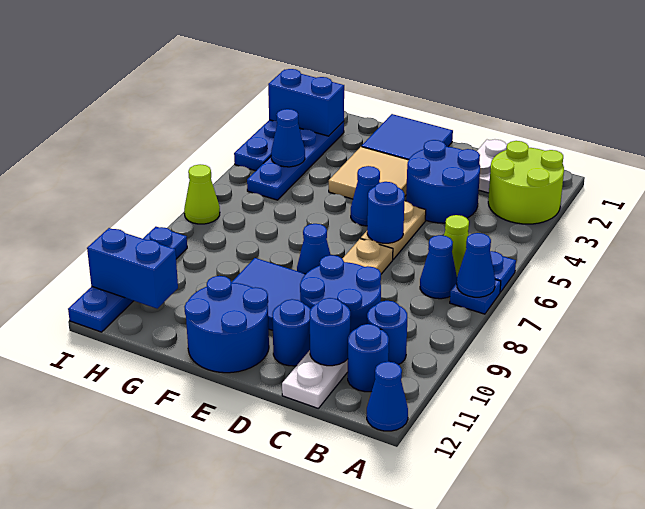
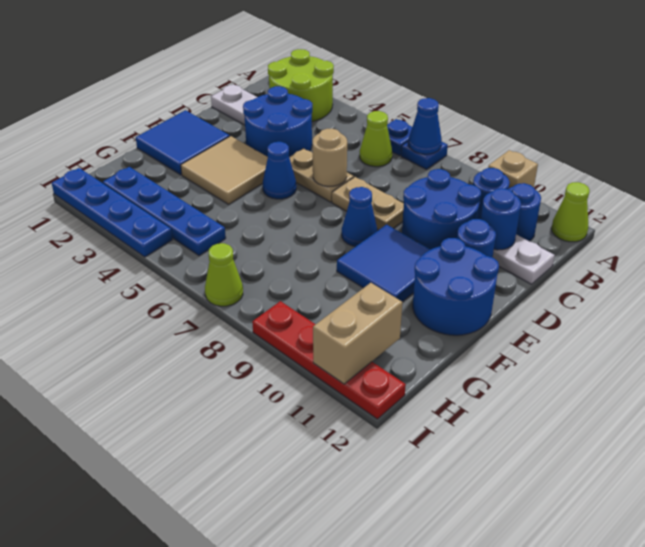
none -> tan brick A10 level 1
blue cone A12 level 1 -> lime cone A12 level 1
blue cone B7 level 1 -> none
blue round brick D6 level 2 -> tan round brick D6 level 2
blue brick H2:I2 level 2 -> none
blue cone H4 level 2 -> none
blue brick H11:I11 level 2 -> tan brick H11:I11 level 2
blue plate I9:I12 level 1 -> red plate I9:I12 level 1

